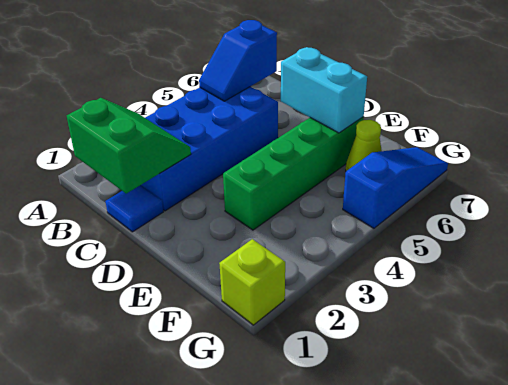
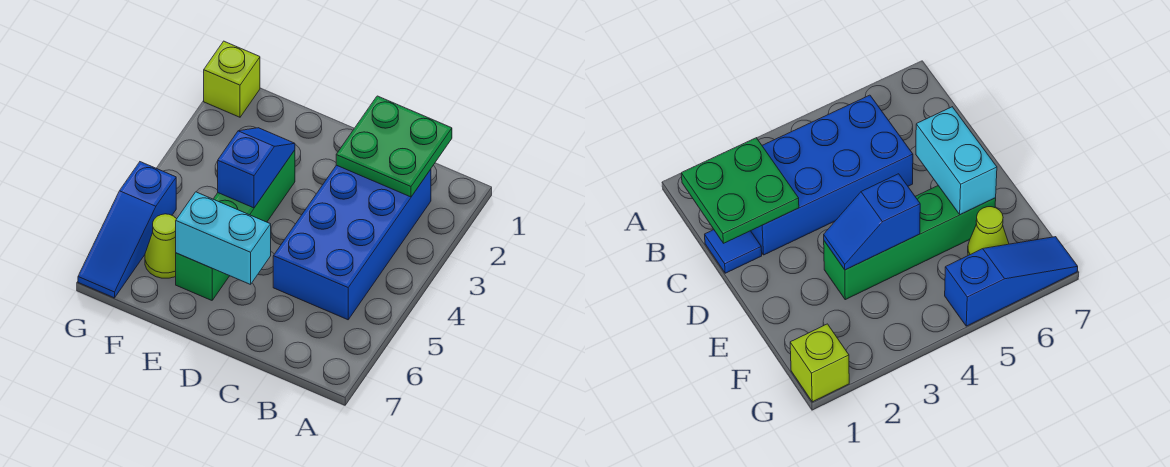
green slope B1:C2 level 2 top 1 -> green plate B1:C2 level 2
blue slope B5:B6 level 2 top 6 -> blue slope E3:E4 level 2 top 4

